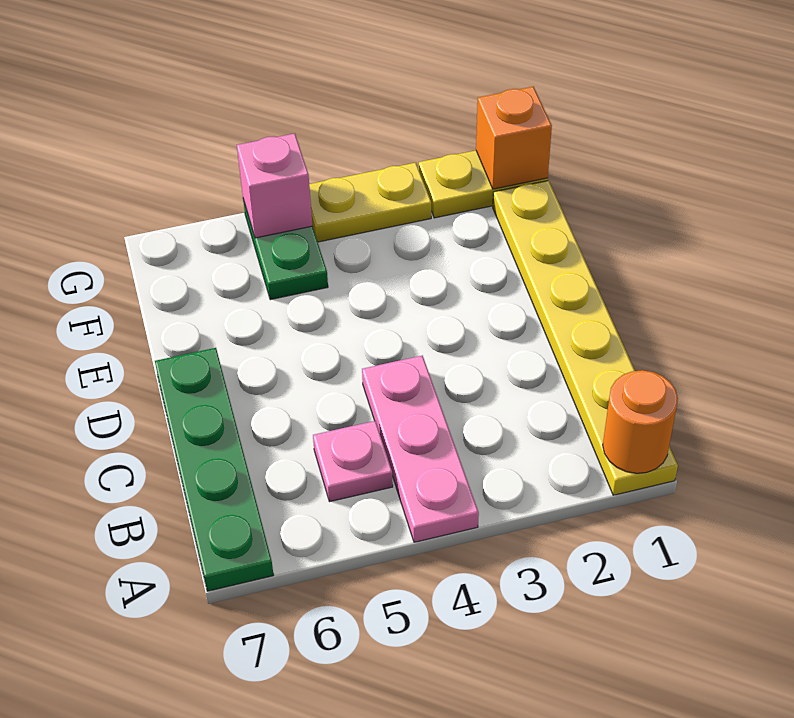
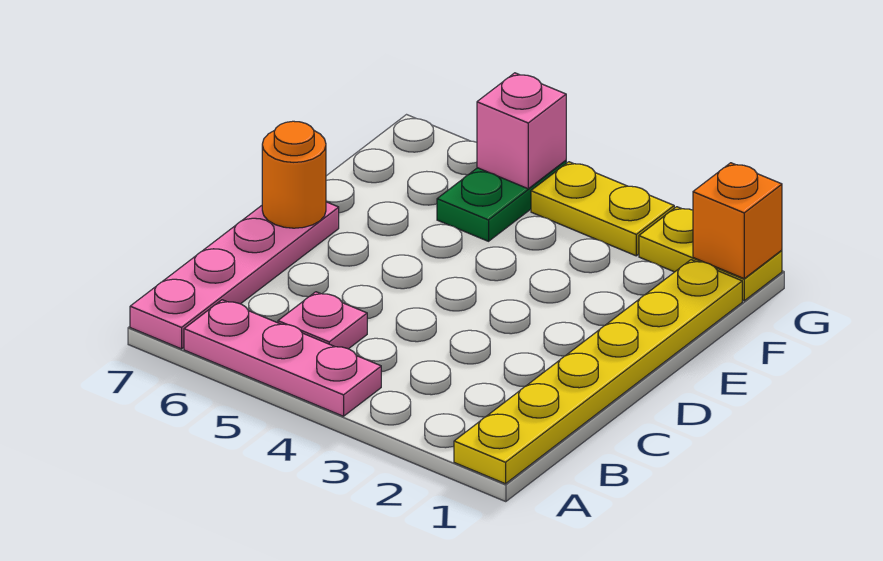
orange round brick A1 level 2 -> orange round brick D7 level 2
pink plate A4:C4 level 1 -> pink plate A4:A6 level 1
green plate A7:D7 level 1 -> pink plate A7:D7 level 1

